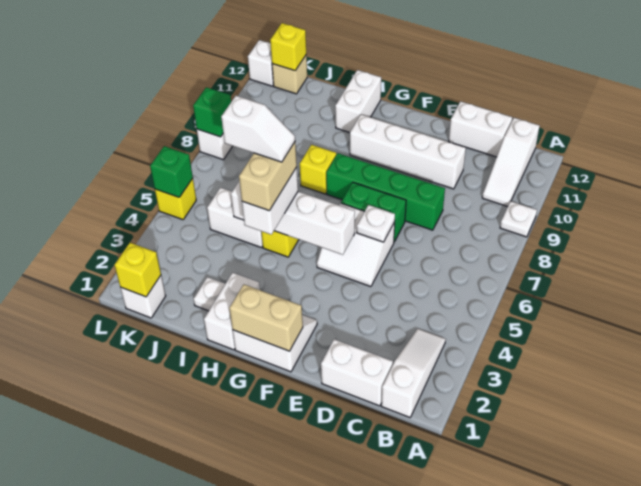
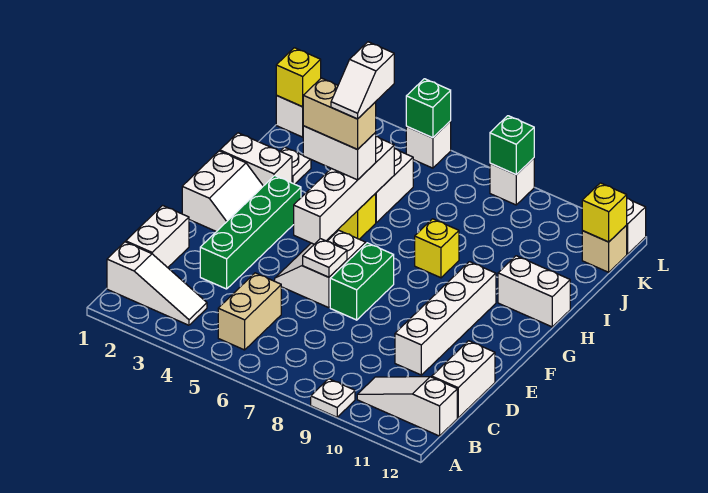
green brick D8:G8 level 1 -> green brick D3:G3 level 1
tan brick F1:G1 level 2 -> tan brick B5:C5 level 1
yellow brick L5 level 1 -> white brick L5 level 1

